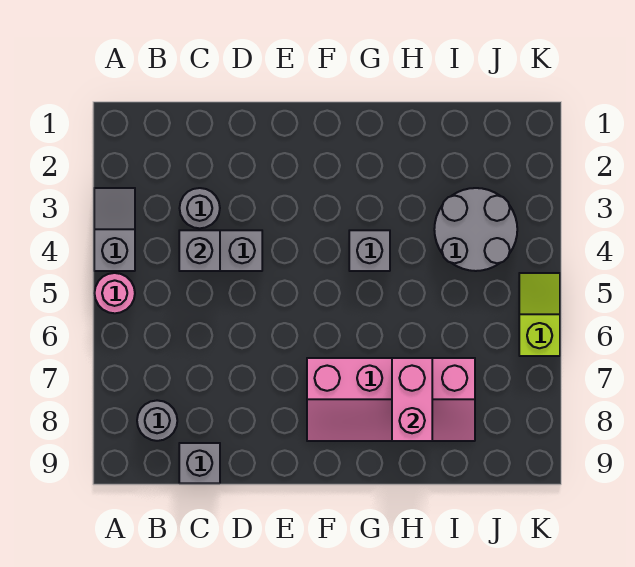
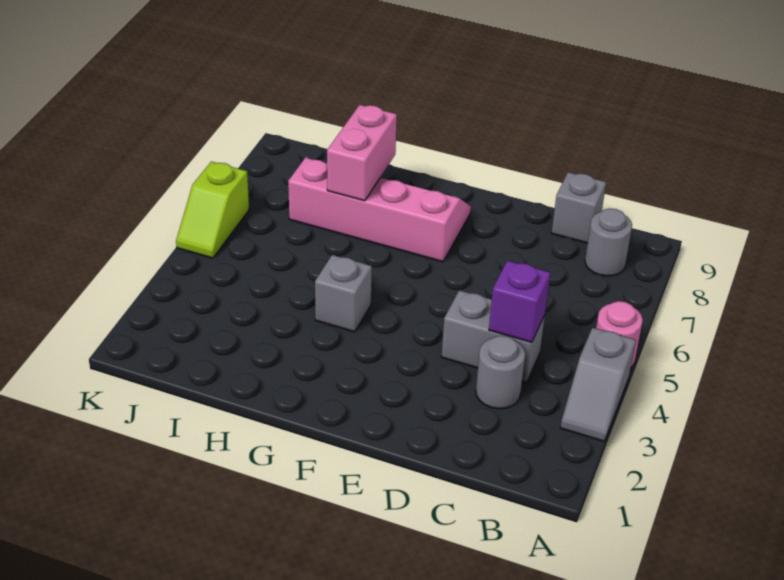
grey brick C4 level 2 -> purple brick C4 level 2
grey round brick I3:J4 level 1 -> none

